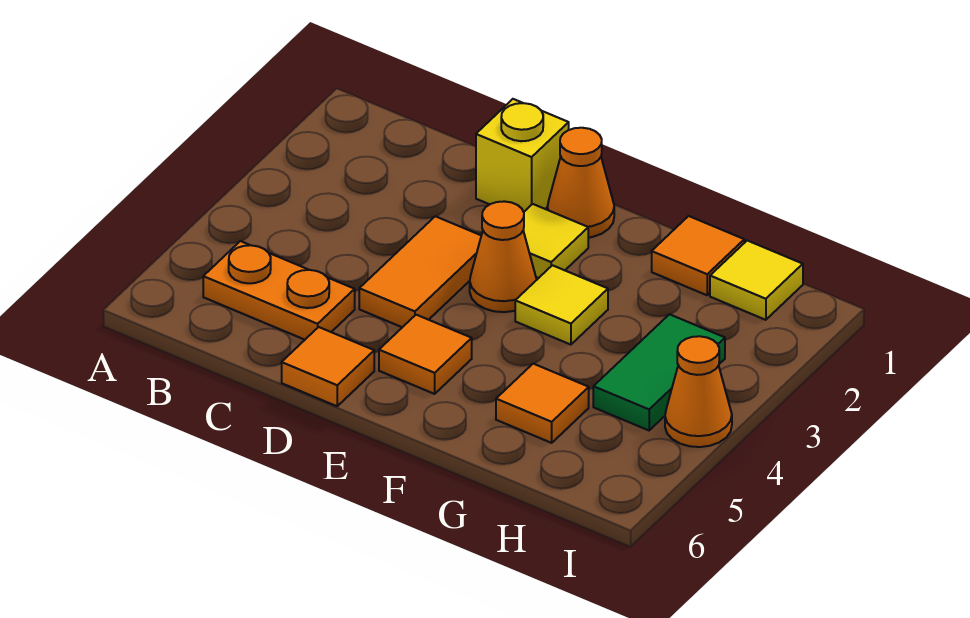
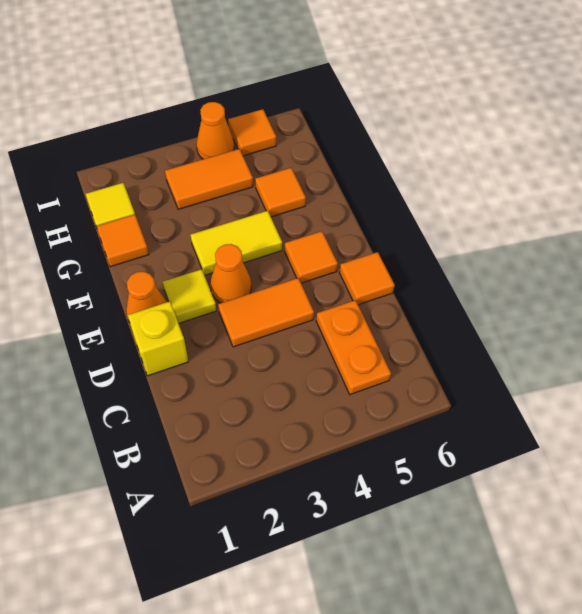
yellow tile F3 level 1 -> yellow tile F3:F4 level 1
green tile H3:H4 level 1 -> orange tile H3:H4 level 1
none -> orange tile I5 level 1

